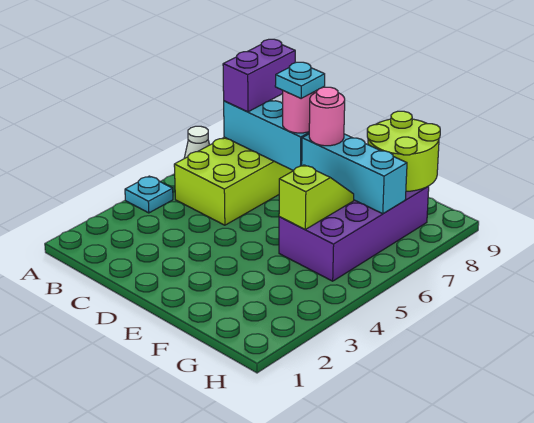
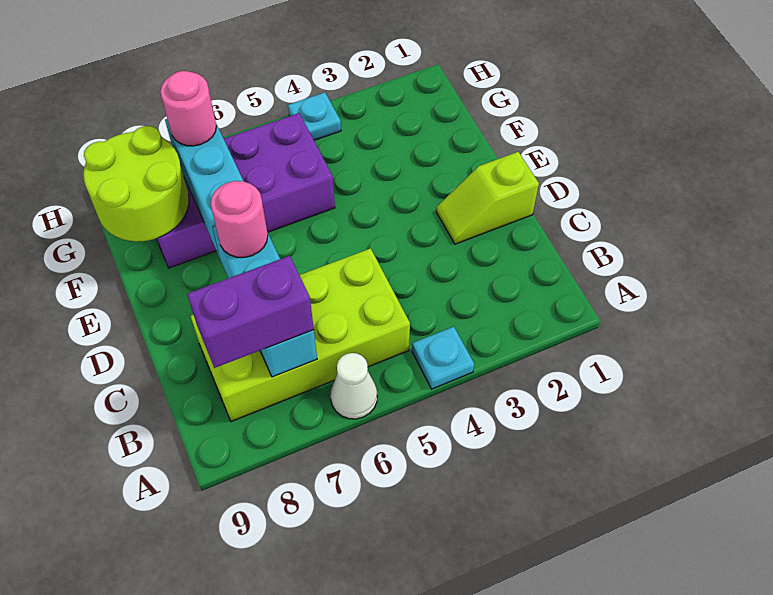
cyan plate D7 level 4 -> cyan plate H4 level 1
pink round brick E7 level 3 -> pink round brick G7 level 3
lime slope F5:F6 level 2 top 5 -> lime slope D1:D2 level 1 top 1

